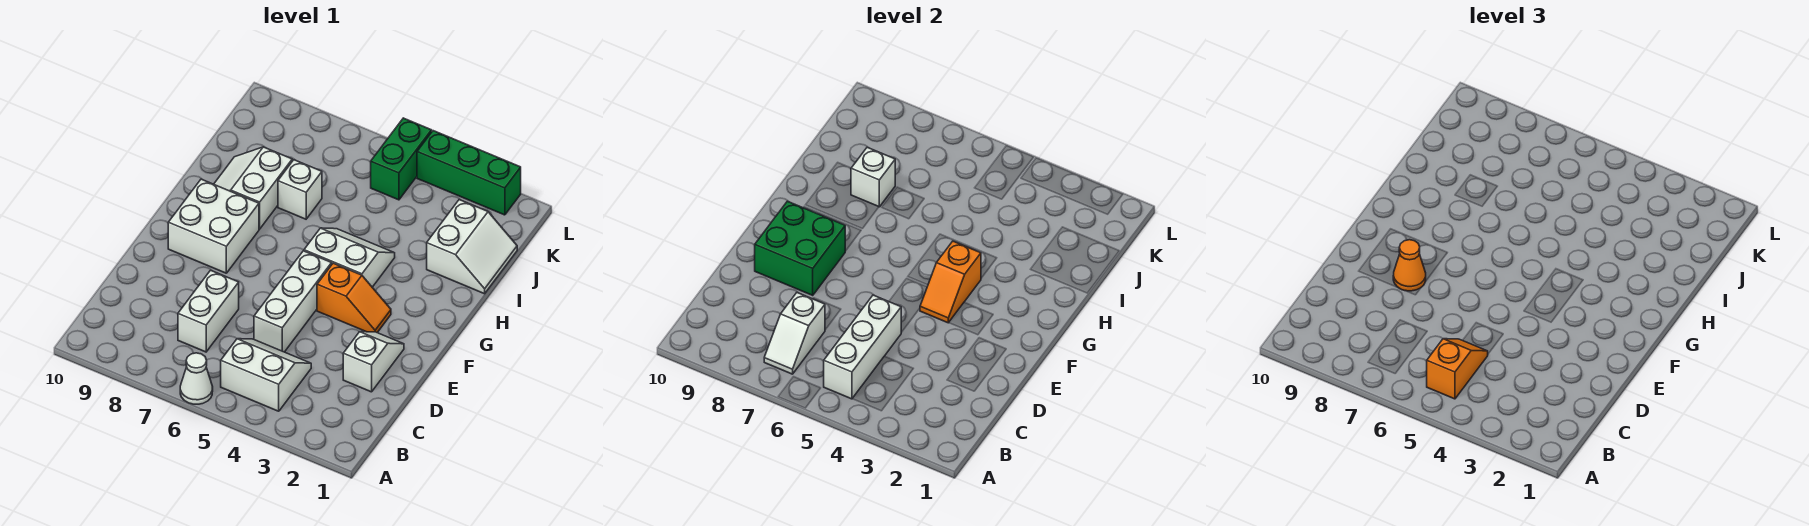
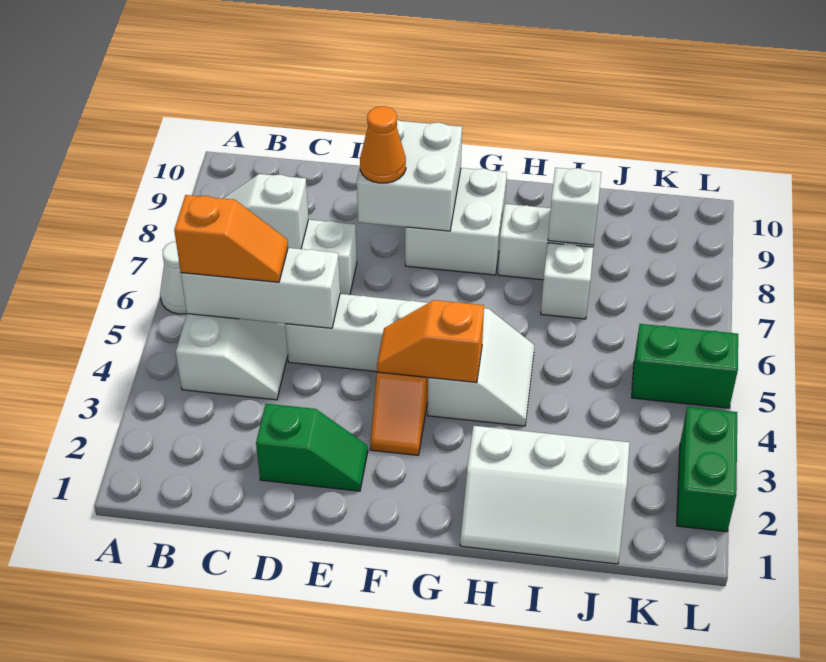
white slope D2:E2 level 1 top D -> green slope D2:E2 level 1 top D
green brick E8:F9 level 2 -> white brick E8:F9 level 2
white slope I1:J2 level 1 top 2 -> white slope H1:J2 level 1 top 2
green brick L2:L4 level 1 -> green brick L2:L3 level 1

